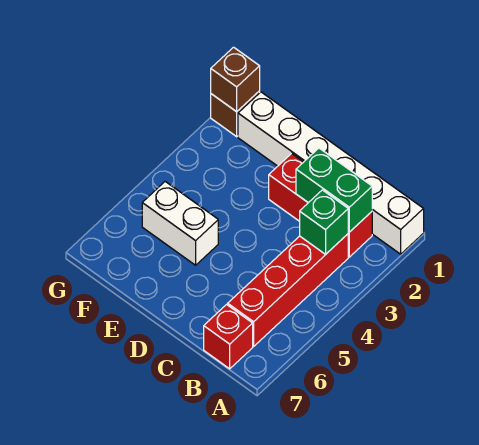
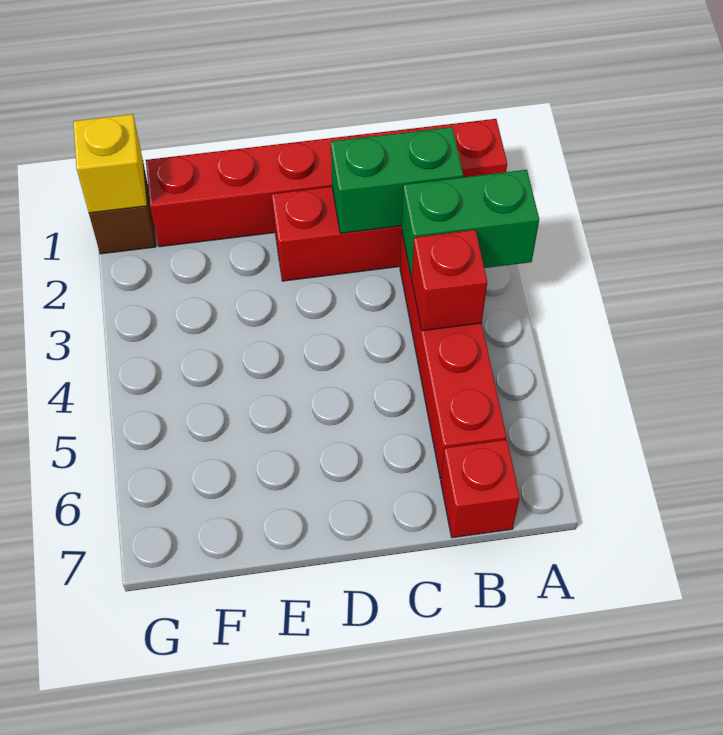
white brick A1:F1 level 1 -> red brick A1:F1 level 1
green brick B3 level 2 -> green brick A3:B3 level 2
none -> red brick B4 level 2
white brick E5:F5 level 1 -> none
brown brick G1 level 2 -> yellow brick G1 level 2

